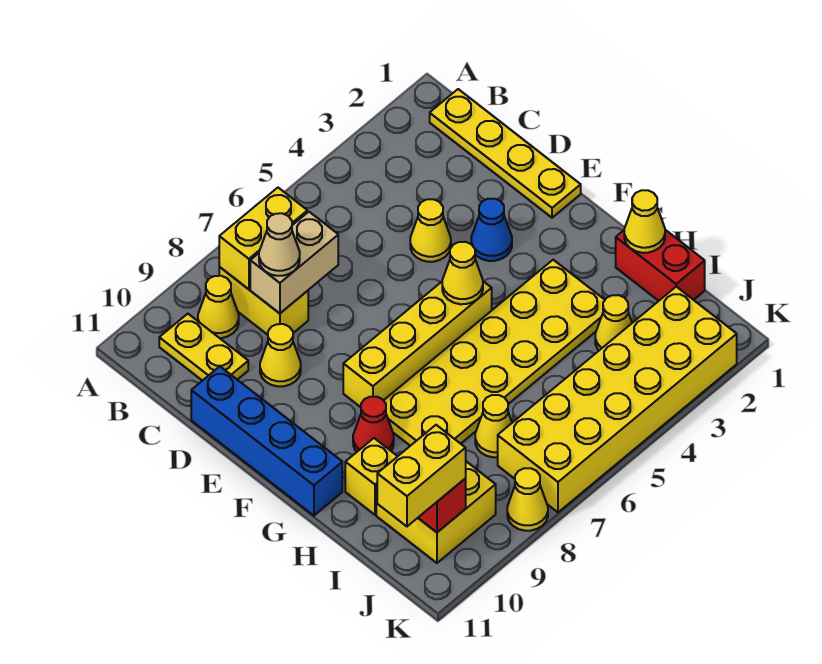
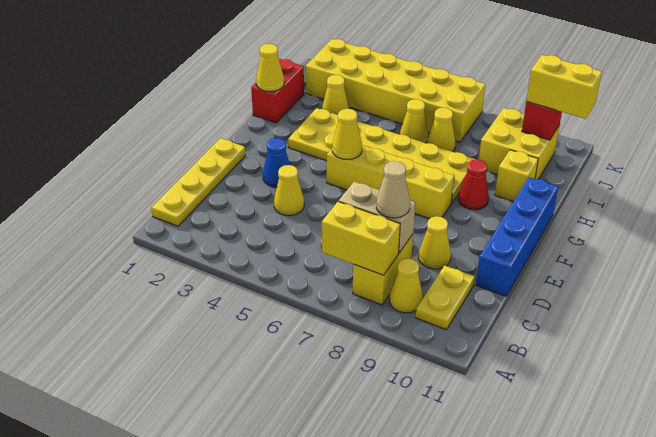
yellow cone K8 level 1 -> yellow cone I6 level 1

